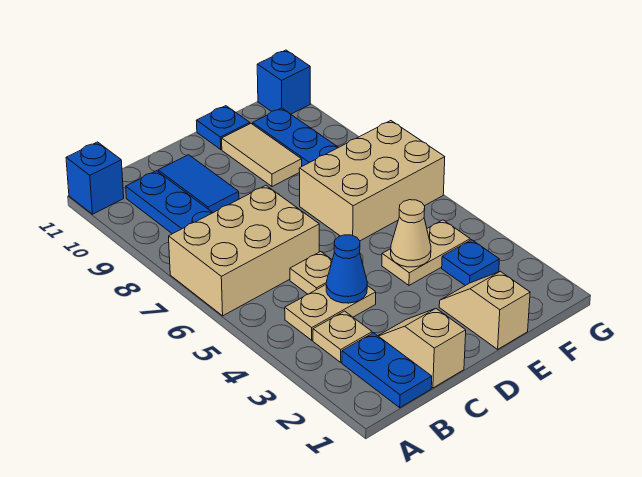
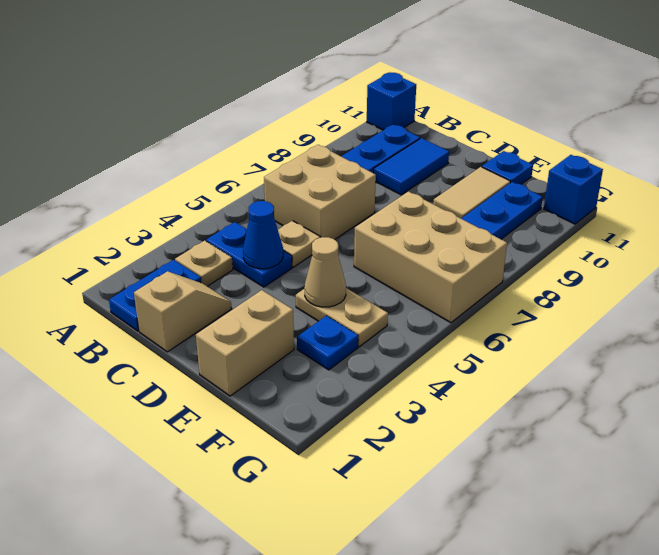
tan brick A6:C7 level 1 -> tan brick B6:C7 level 1
tan plate B4:C4 level 1 -> blue plate B4:C4 level 1
tan slope E1:E2 level 1 top 1 -> tan brick E1:E2 level 1

